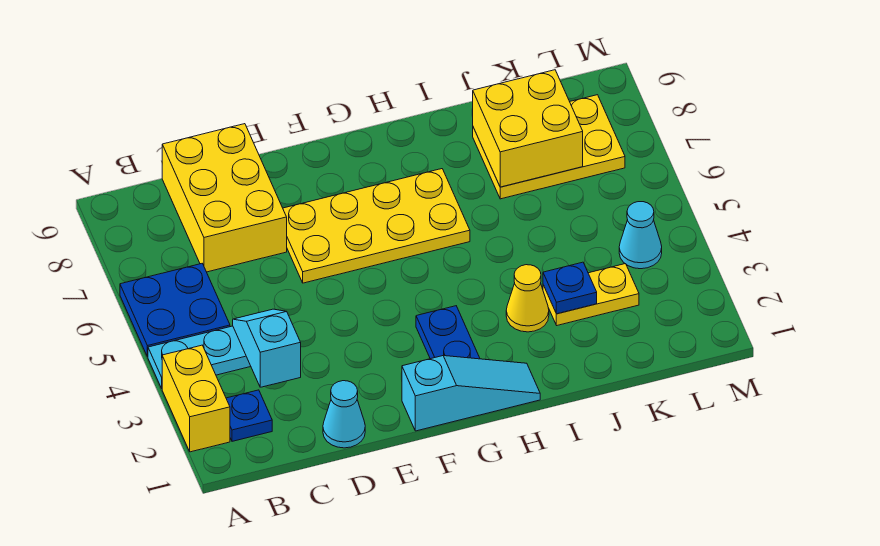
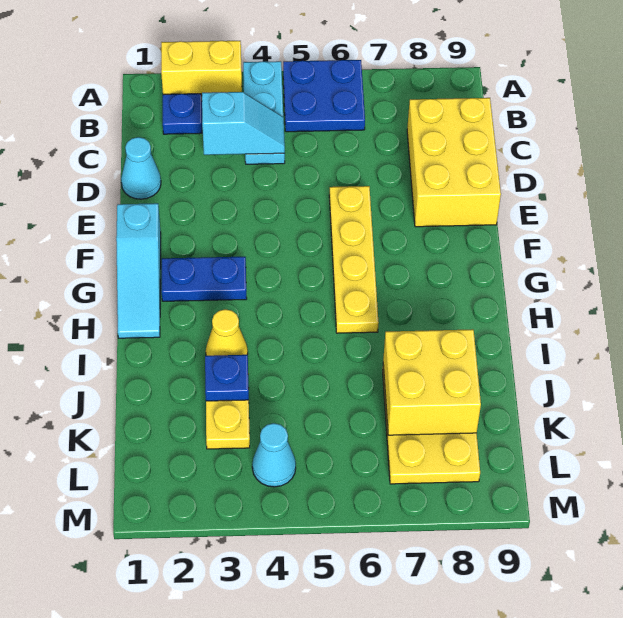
yellow brick C7:D9 level 1 -> yellow brick C8:E9 level 1
yellow plate E6:H7 level 1 -> yellow plate E6:H6 level 1

